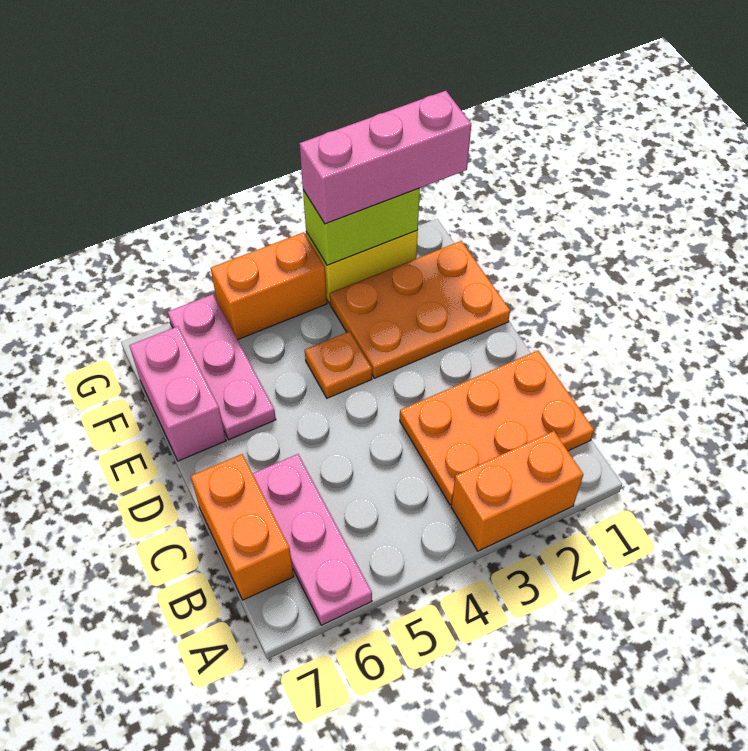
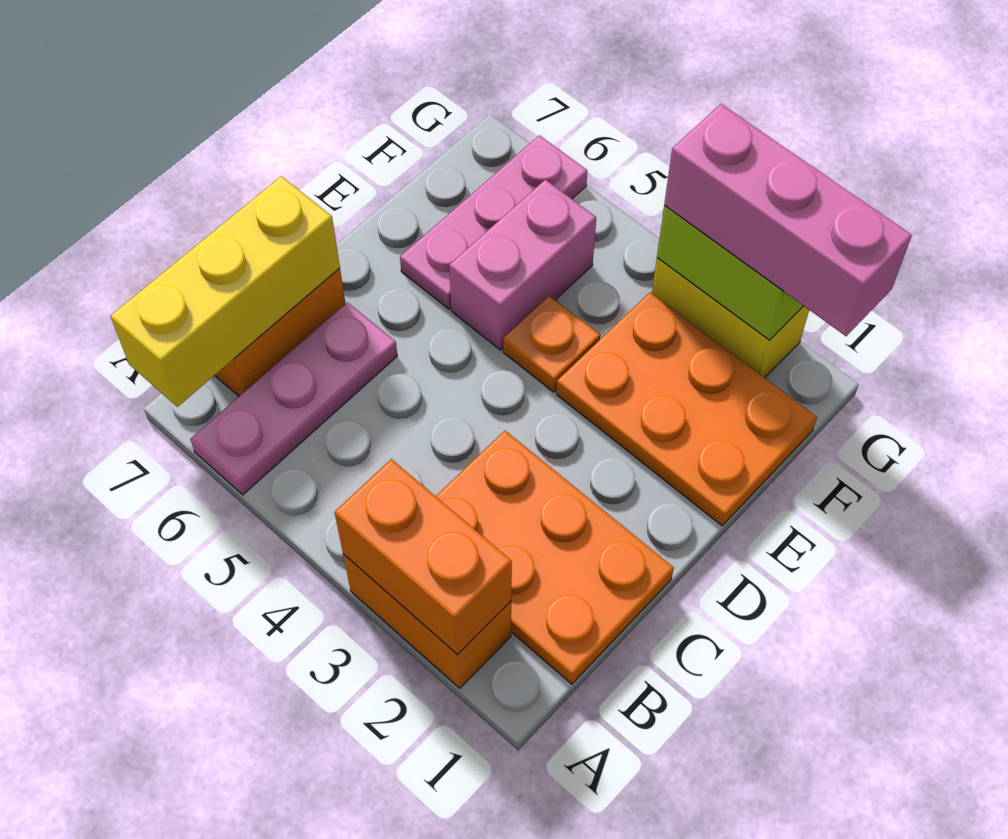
none -> yellow brick A7:C7 level 2
pink brick E7:F7 level 1 -> pink brick E5:F5 level 1
orange brick G4:G5 level 1 -> orange brick A2:A3 level 2

